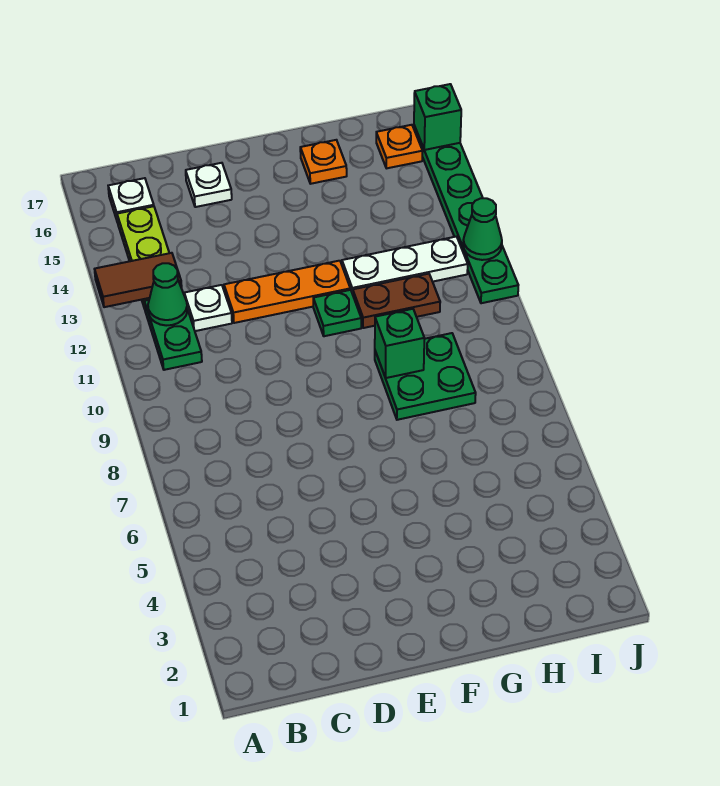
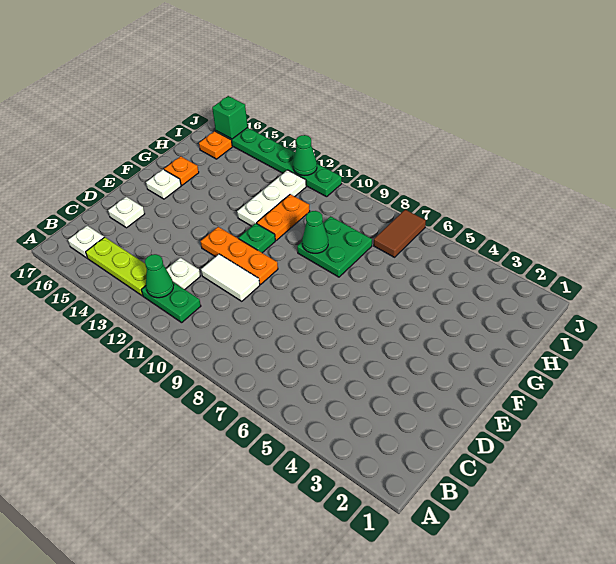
brown tile A13:B13 level 2 -> brown tile I7:J7 level 1
none -> white tile D10:D11 level 1
orange plate D12:F12 level 1 -> orange plate E10:E12 level 1
none -> white plate F16 level 1
green brick G9 level 2 -> green cone G9 level 2
brown plate G11:H11 level 1 -> orange plate G11:H11 level 1

